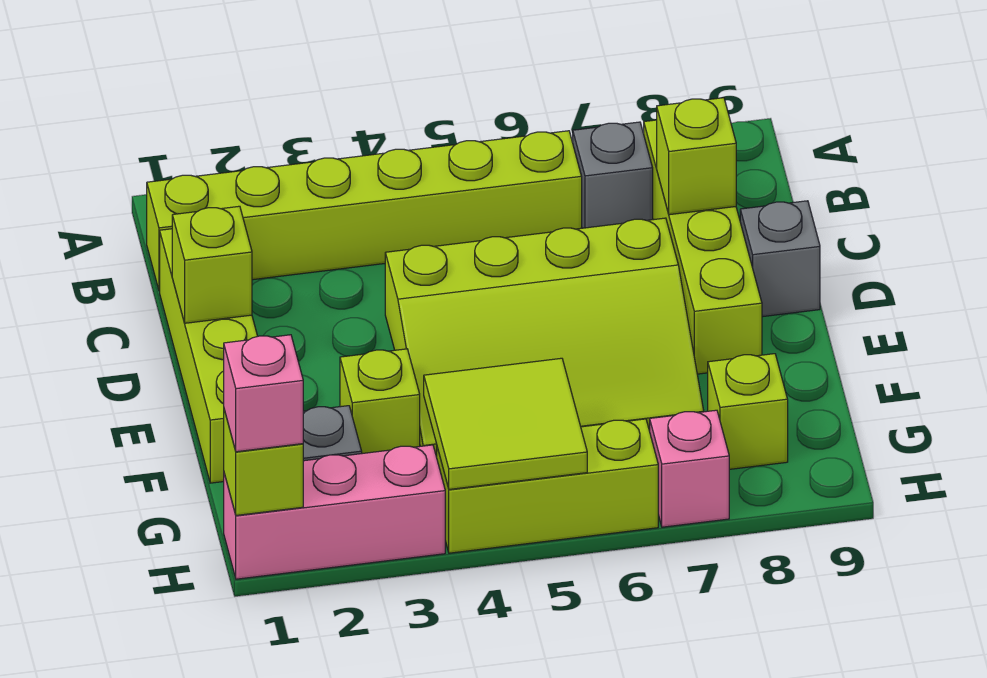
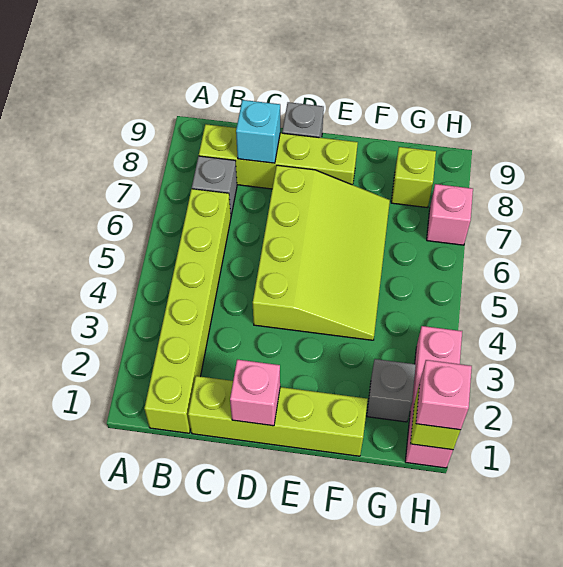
lime brick C8 level 2 -> cyan brick C8 level 2
lime brick D1 level 2 -> pink brick D1 level 2
lime brick F3 level 1 -> none
lime tile G4:H5 level 2 -> none
lime brick H4:H6 level 1 -> none

